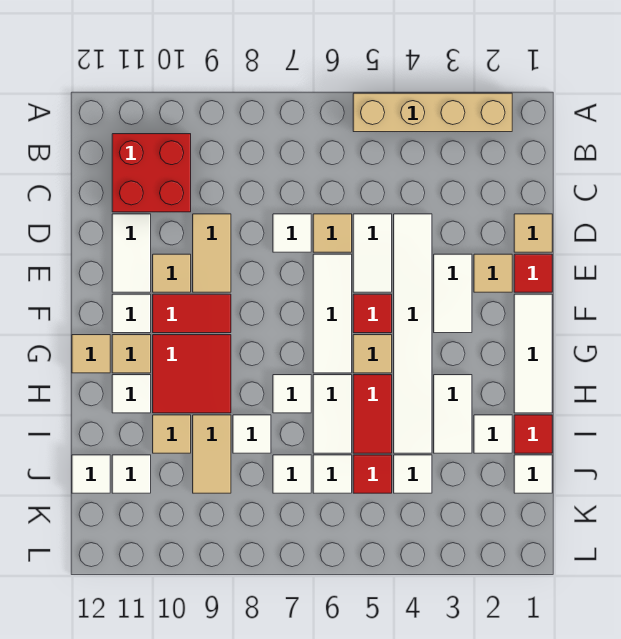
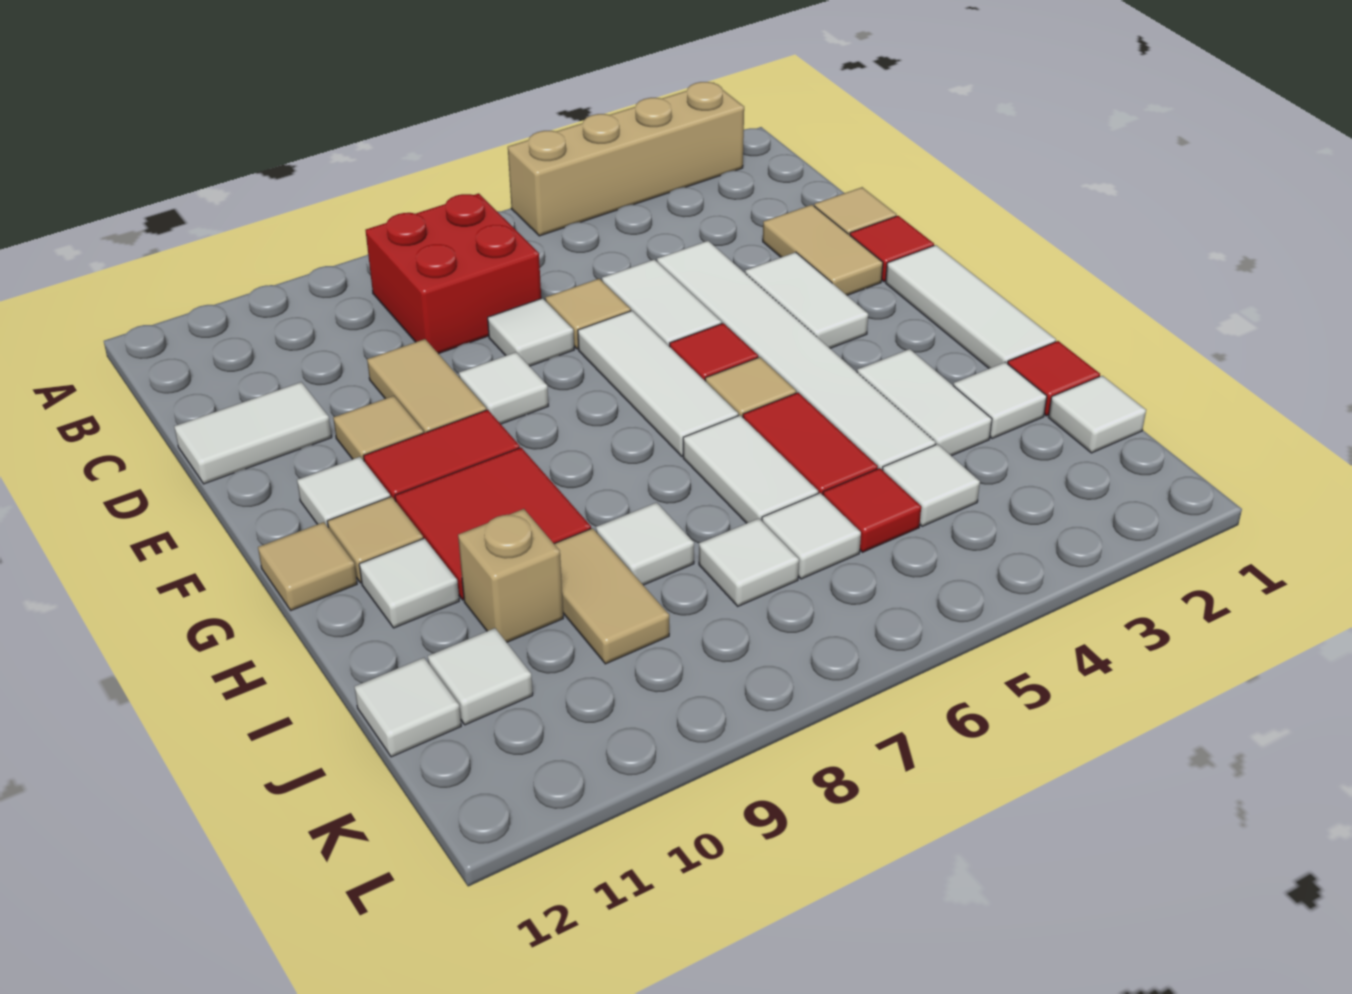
red brick B10:C11 level 1 -> red brick B7:C8 level 1
white tile D11:E11 level 1 -> white tile D11:D12 level 1
tan tile E2 level 1 -> tan tile D2:E2 level 1
white tile H7 level 1 -> white tile E8 level 1
tan tile I10 level 1 -> tan brick I10 level 1

